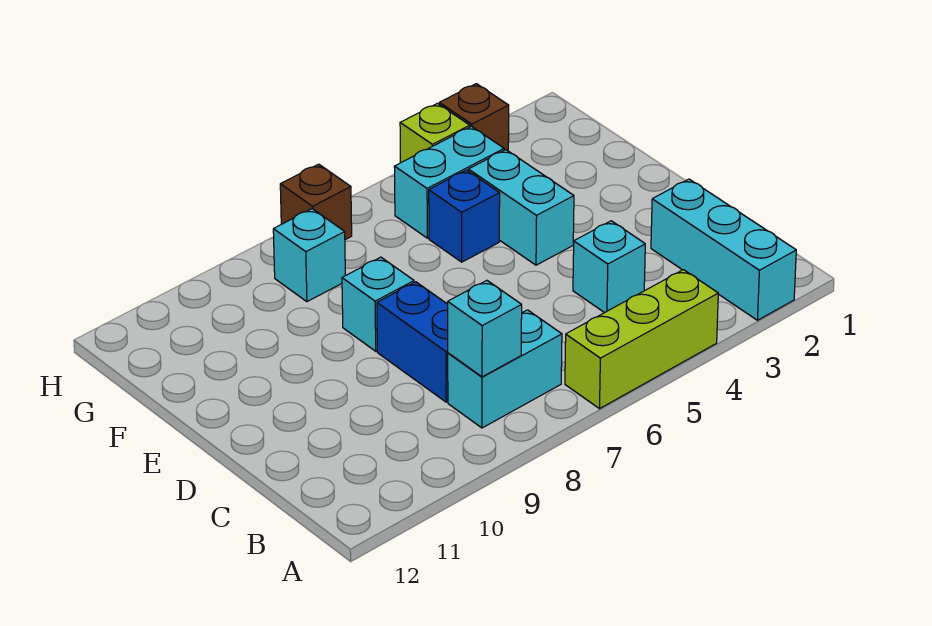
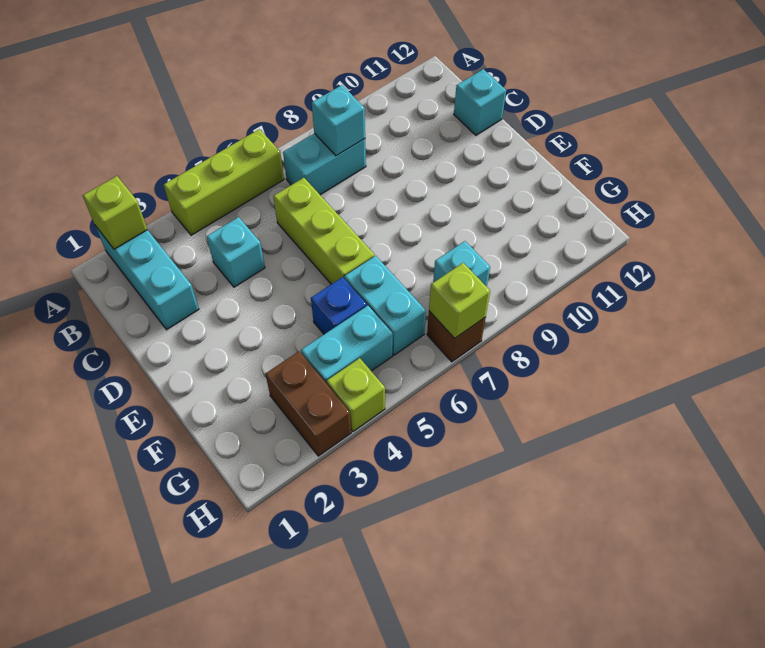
none -> lime brick A2 level 2
none -> lime brick C6:E6 level 1
blue brick C8:D8 level 1 -> none
cyan brick E4:F4 level 1 -> cyan brick F6:G6 level 1
cyan brick E8 level 1 -> cyan brick C12 level 1
brown brick H3 level 1 -> brown brick G3:H3 level 1
none -> lime brick H7 level 2

